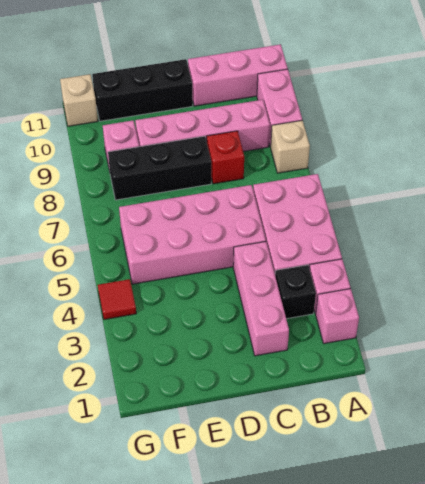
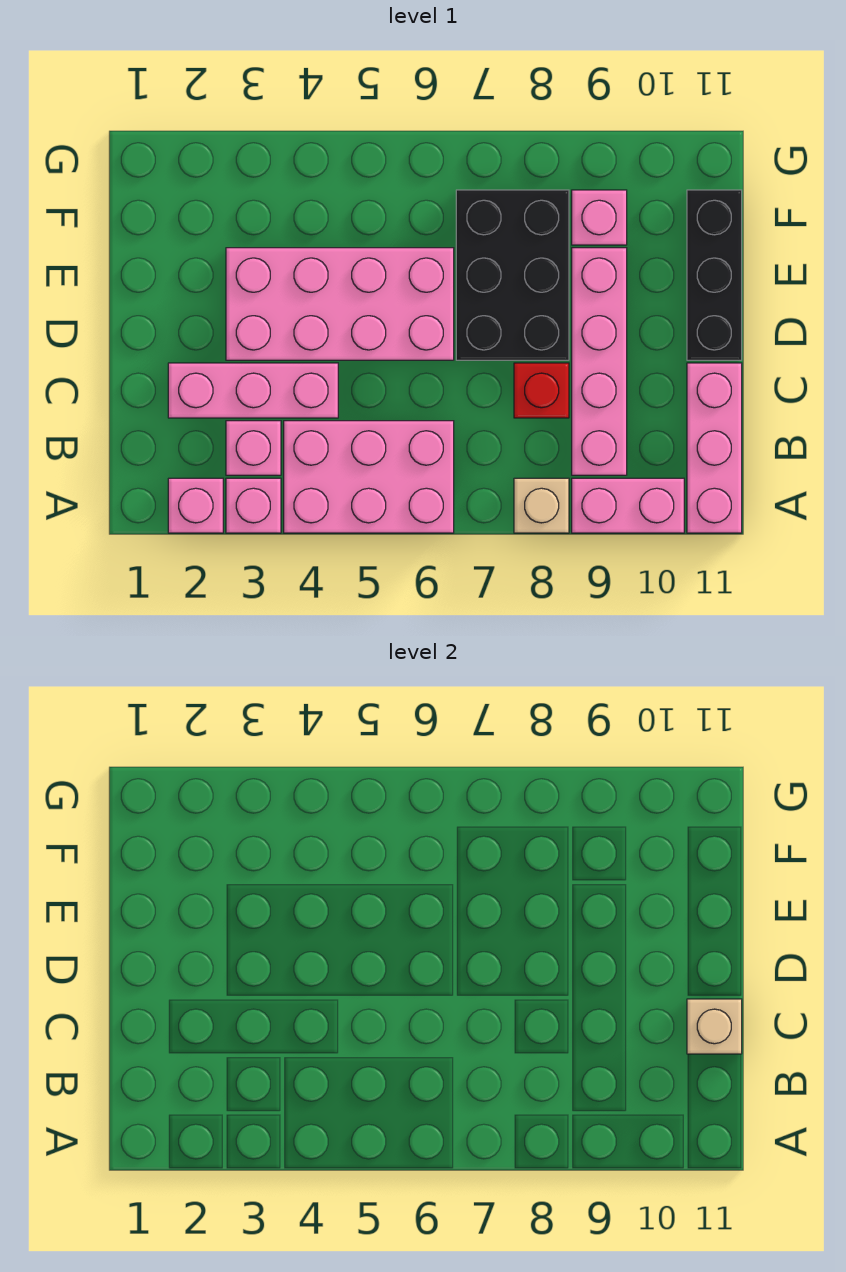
black brick B3 level 1 -> pink brick B3 level 1
pink brick C5:F6 level 1 -> pink brick D3:E6 level 1
black brick D8:F8 level 1 -> black brick D7:F8 level 1
red tile G4 level 1 -> none
tan brick G11 level 1 -> tan brick C11 level 2

